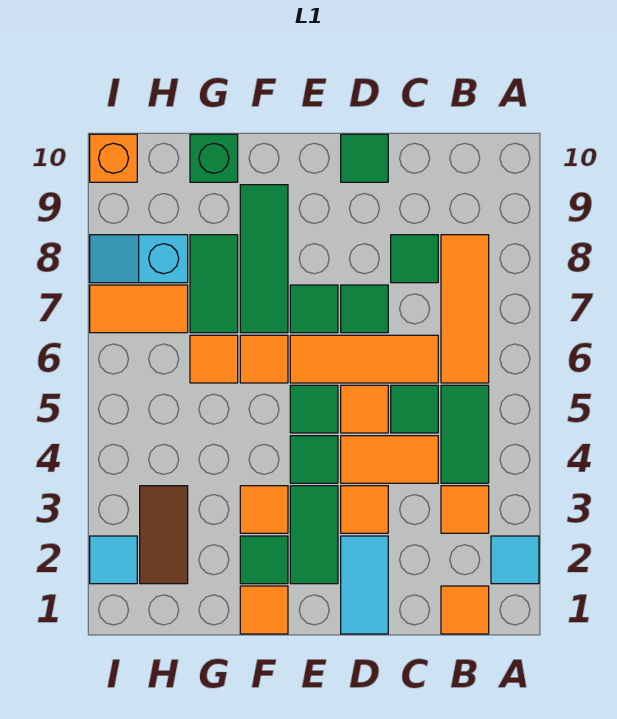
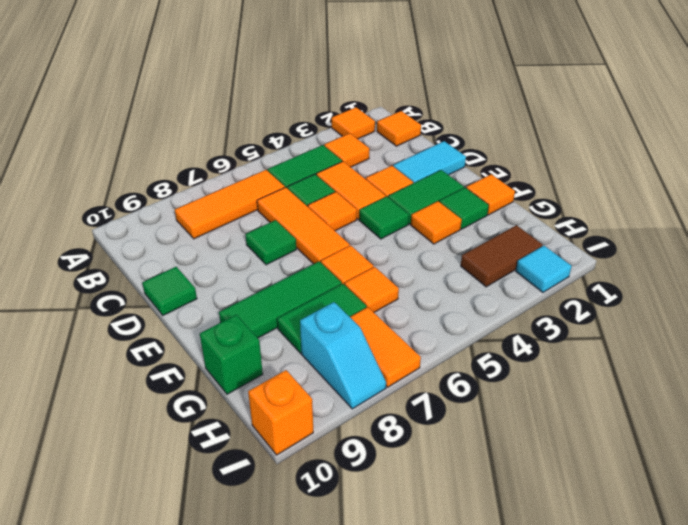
cyan tile A2 level 1 -> orange tile A2 level 1
green tile C8 level 1 -> none
green tile E5 level 1 -> none
green tile E7 level 1 -> none

